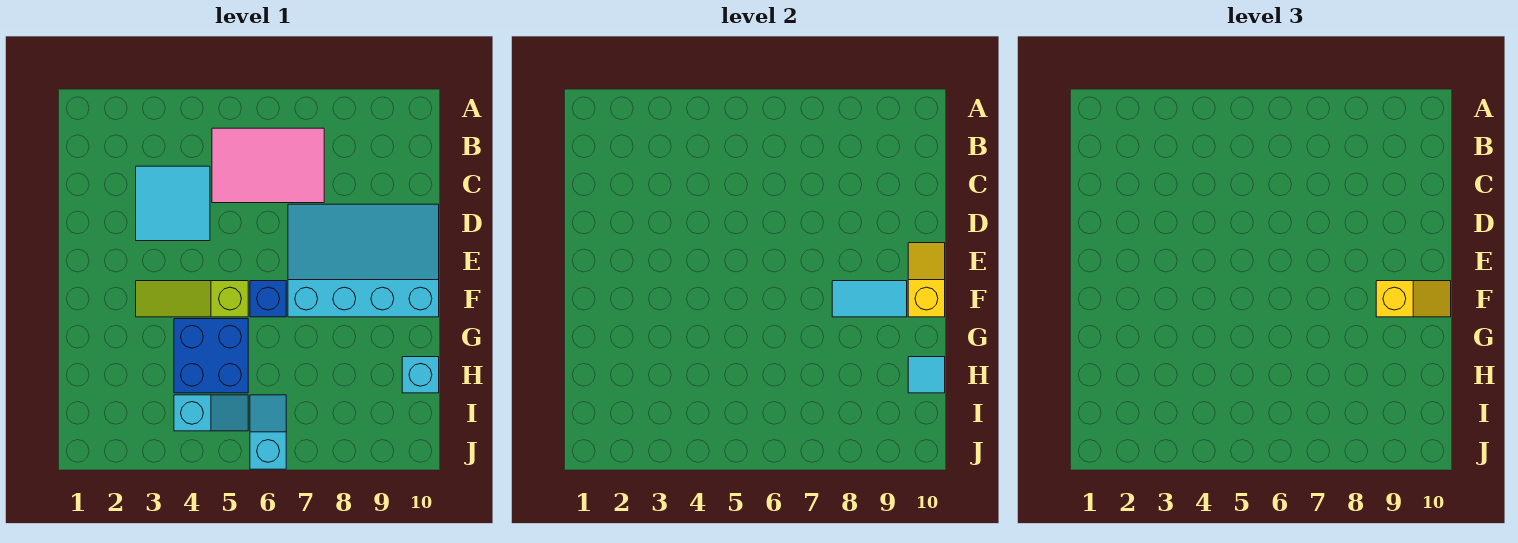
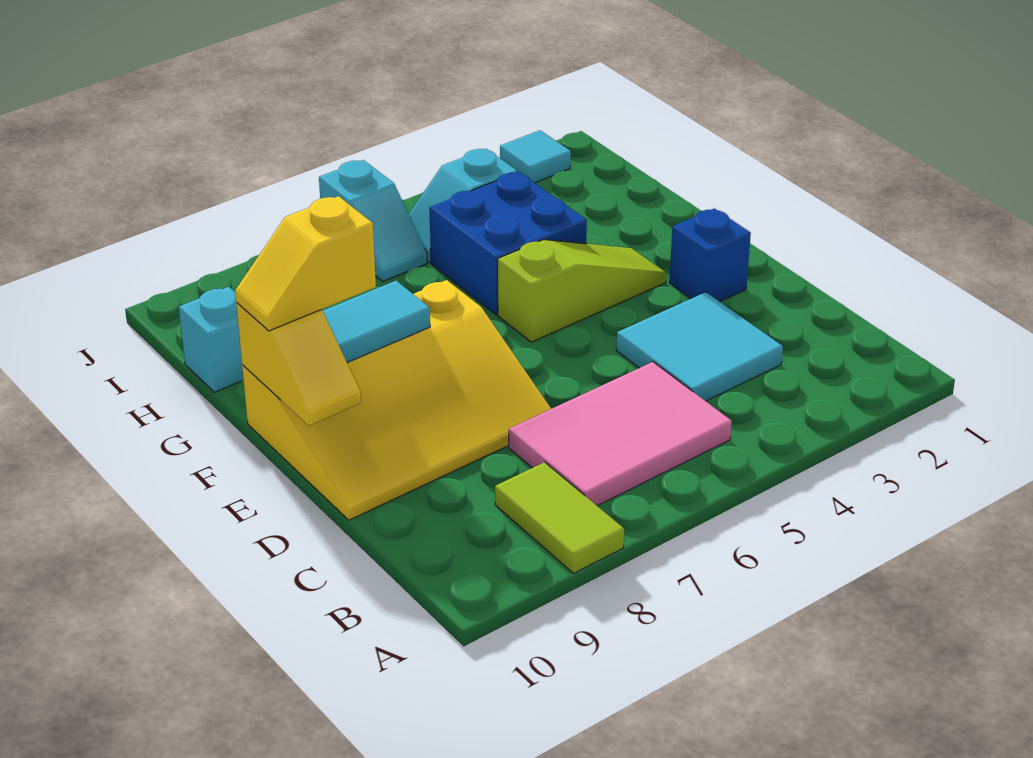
none -> lime tile A8:B8 level 1
cyan slope D7:F10 level 1 top F -> yellow slope D7:F10 level 1 top F
blue brick F6 level 1 -> blue brick E2 level 1
cyan tile H10 level 2 -> cyan tile J2 level 1

